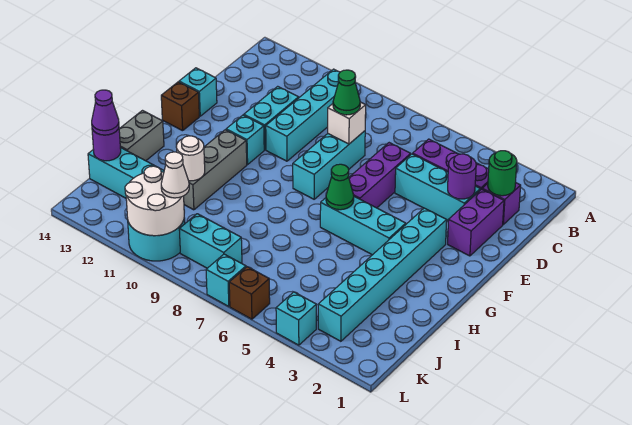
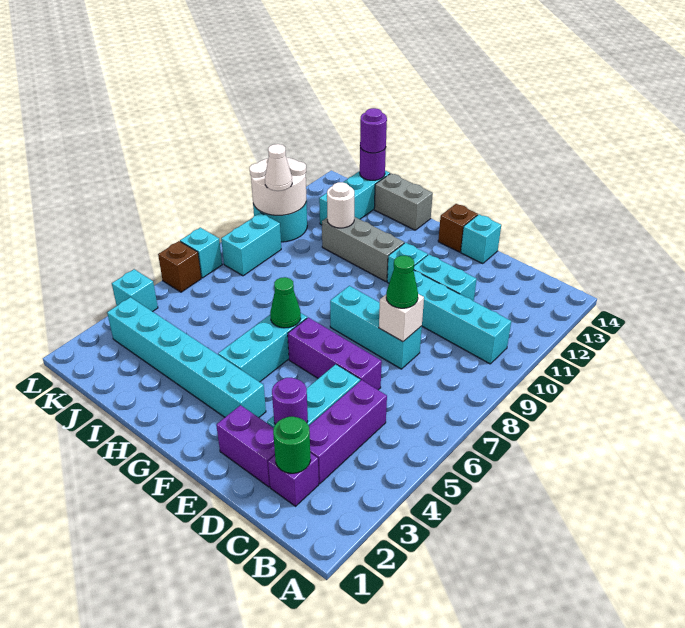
purple cone J14 level 3 -> purple round brick J14 level 3

